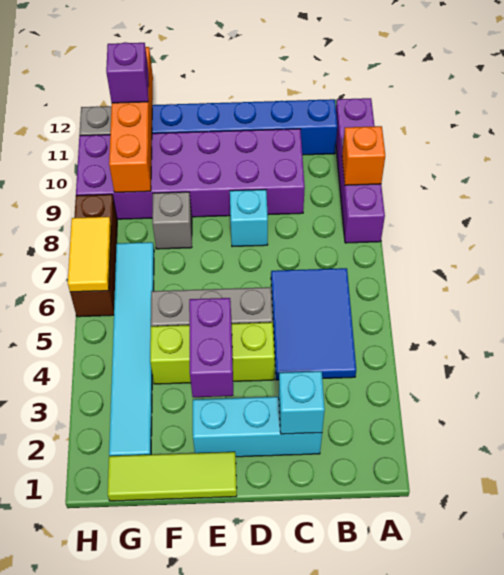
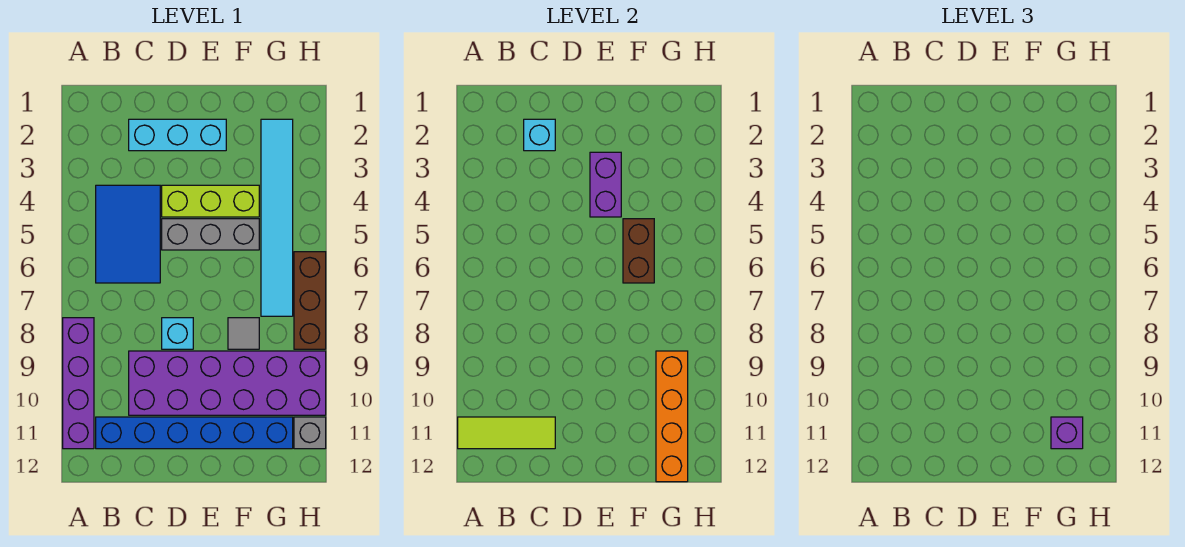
orange brick A9 level 2 -> none
lime tile E1:G1 level 1 -> lime tile A11:C11 level 2
none -> brown brick F5:F6 level 2
grey brick F8 level 1 -> grey tile F8 level 1
yellow tile H6:H7 level 2 -> none

